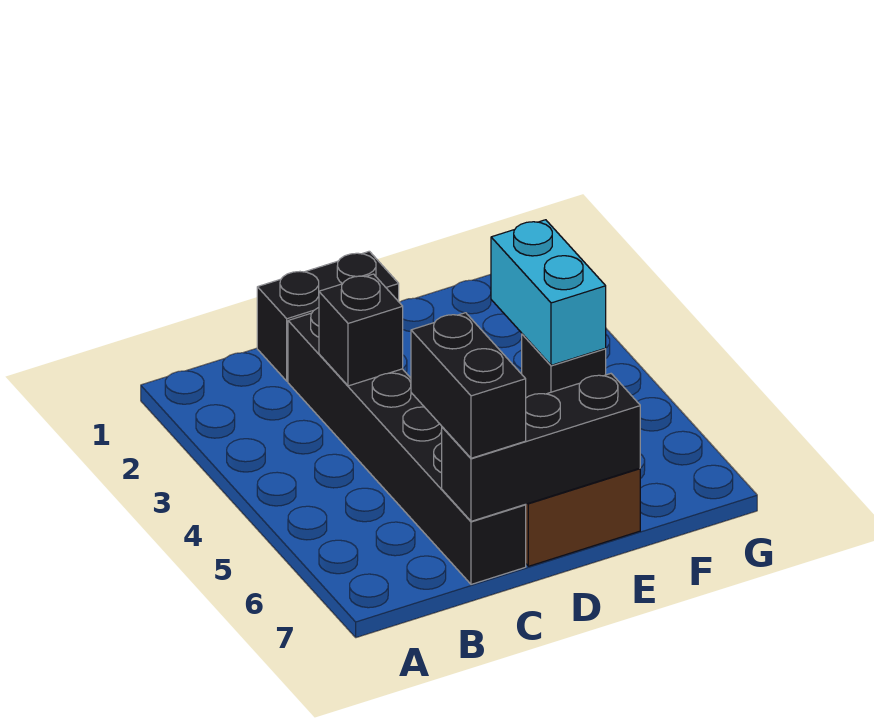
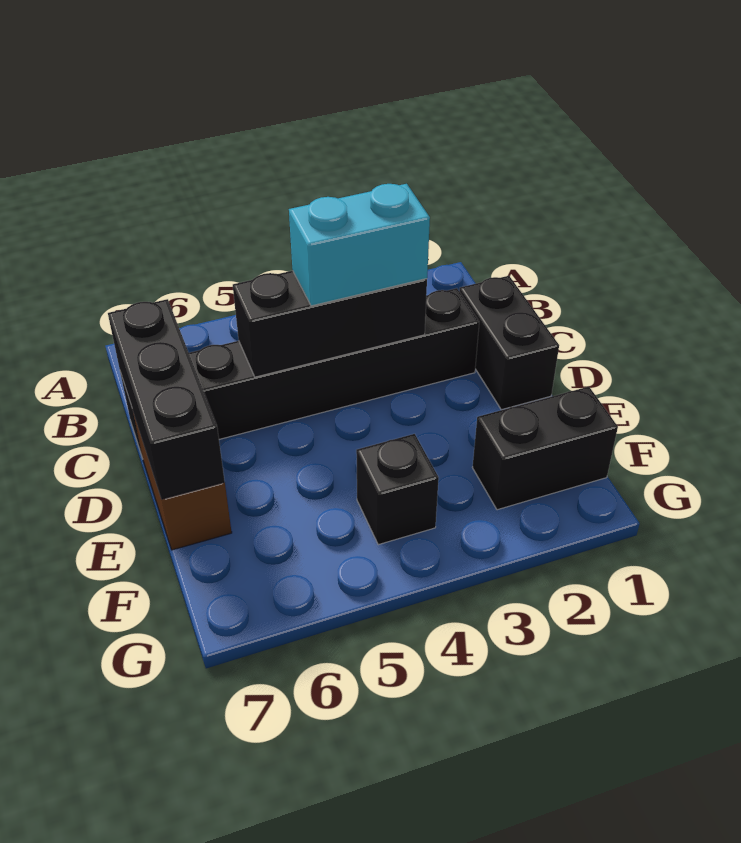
black brick C3 level 2 -> black brick C3:C5 level 2
black brick C6:C7 level 3 -> black brick F1:F2 level 1
cyan brick F3:F4 level 2 -> cyan brick C3:C4 level 3

